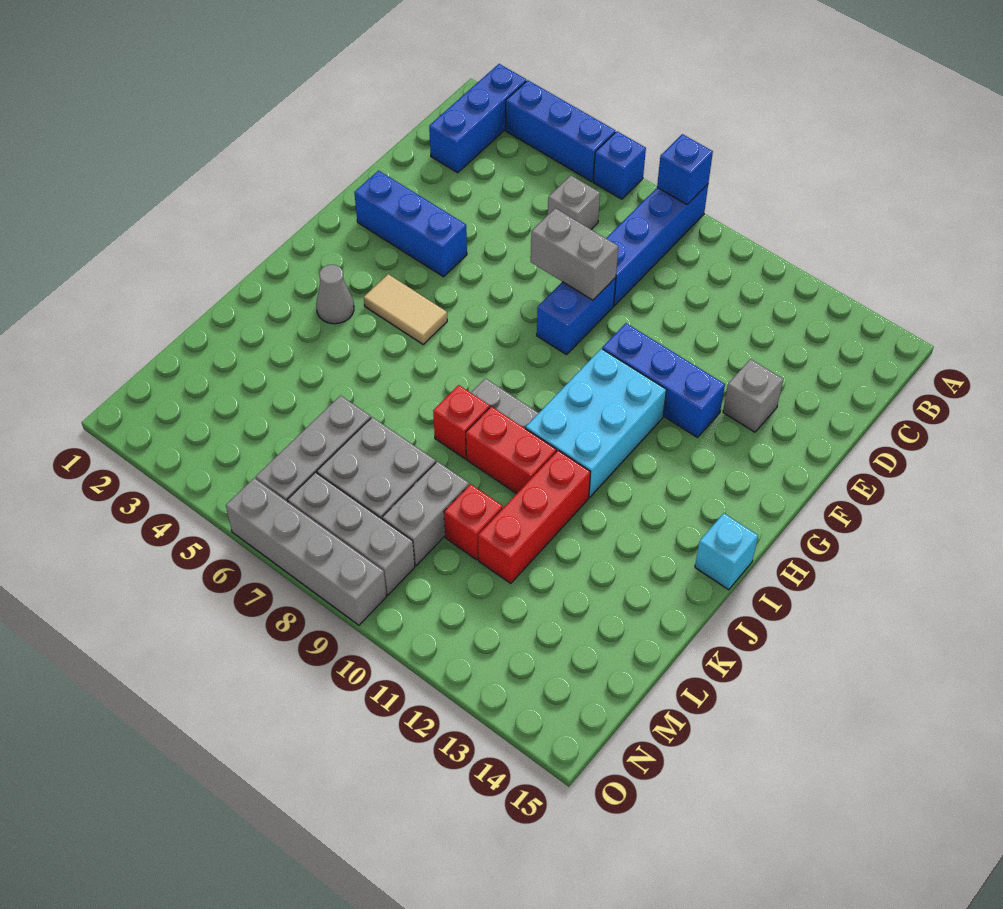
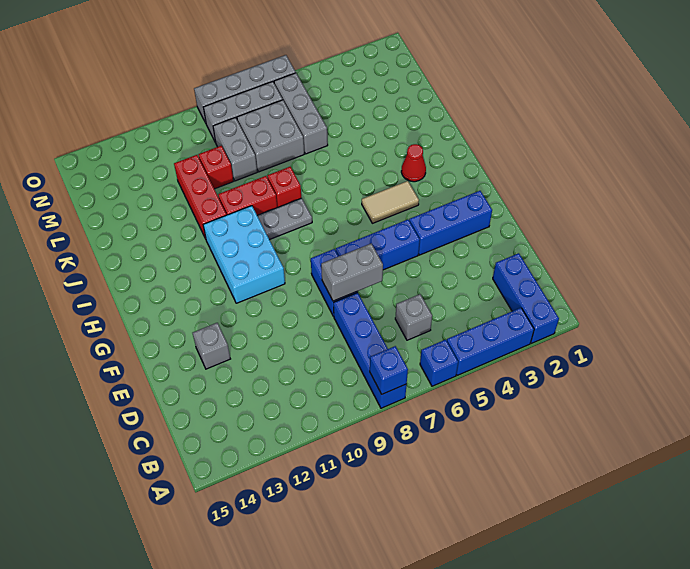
blue brick F10:F12 level 1 -> blue brick F5:F7 level 1
grey cone I3 level 1 -> red cone I3 level 1
cyan brick I15 level 1 -> none

